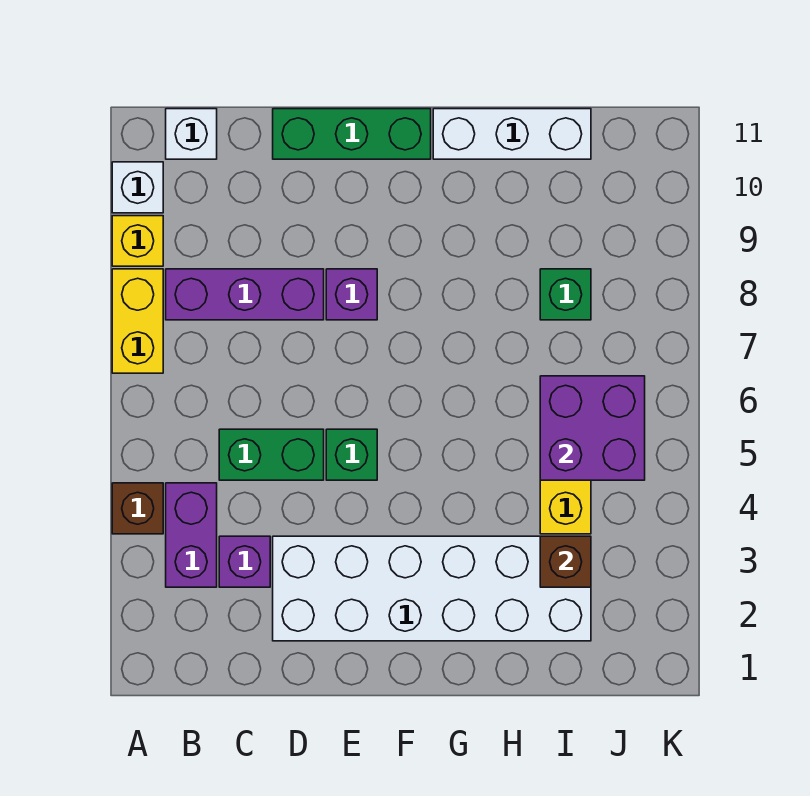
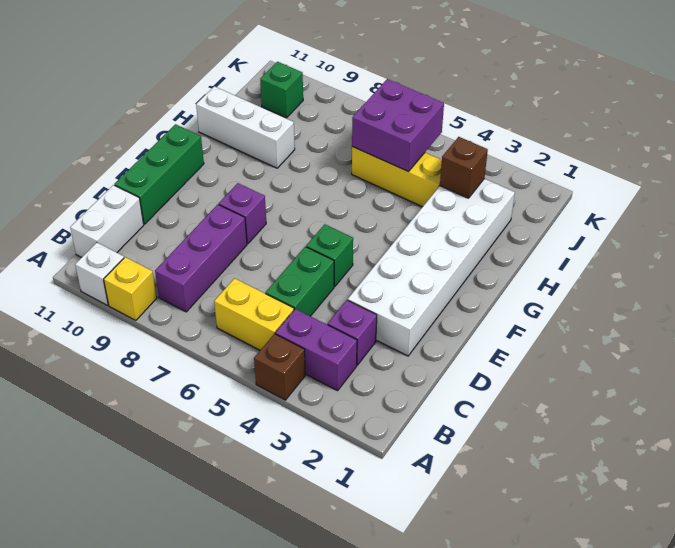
yellow brick A7:A8 level 1 -> yellow brick B5:B6 level 1
white brick B11 level 1 -> white brick B11:C11 level 1
white brick G11:I11 level 1 -> white brick H9:H11 level 1
green brick I8 level 1 -> green brick J10 level 1

